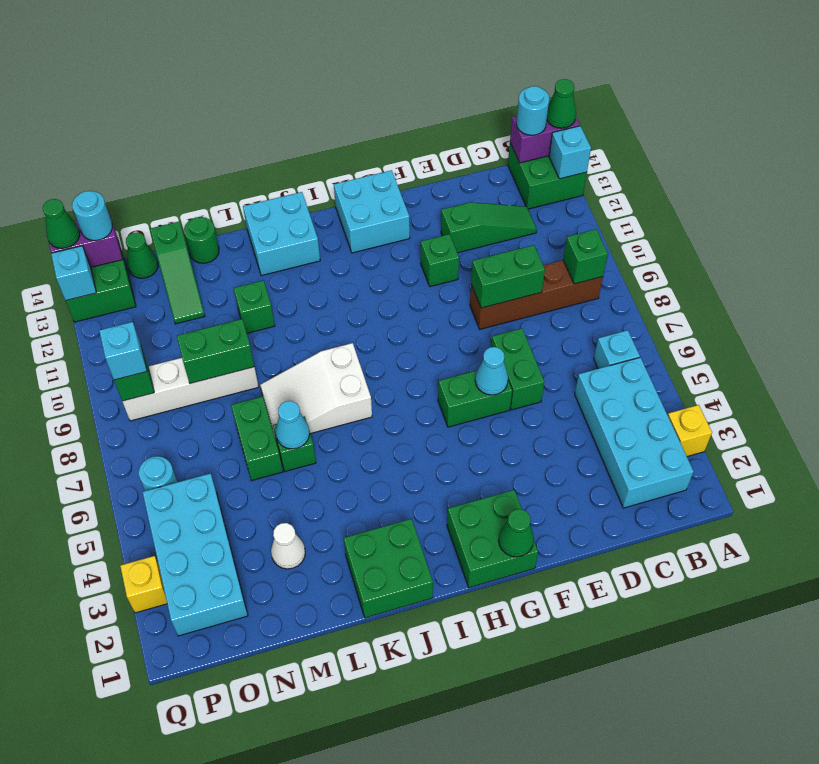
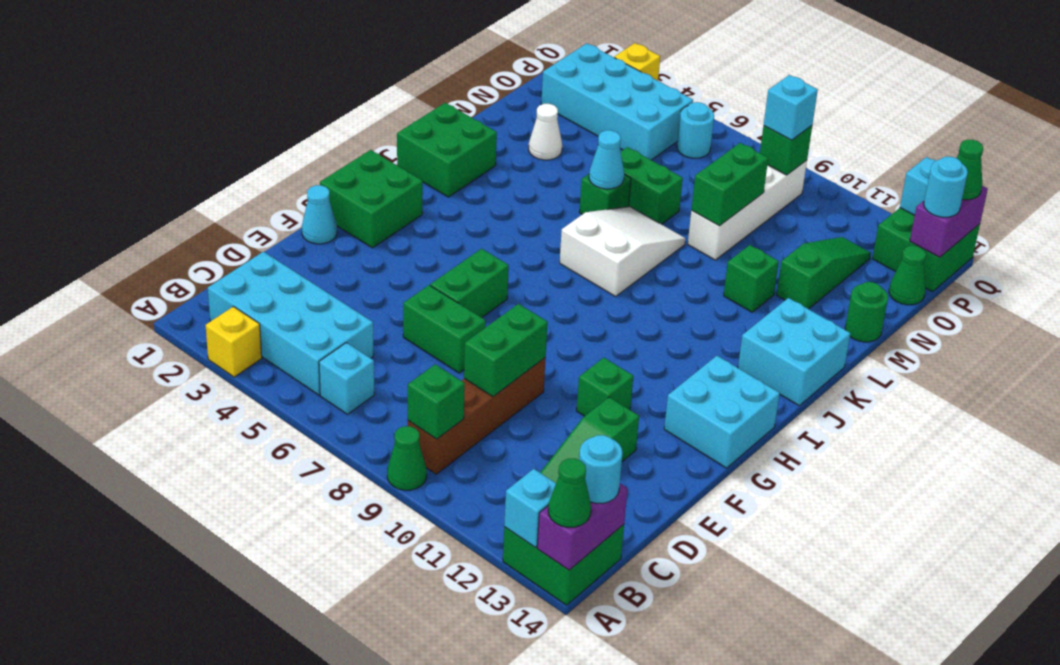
cyan cone F6 level 2 -> cyan cone F1 level 1
green cone G1 level 2 -> green cone A9 level 1
green slope N12:N14 level 1 top 14 -> green slope M12:O12 level 1 top M

